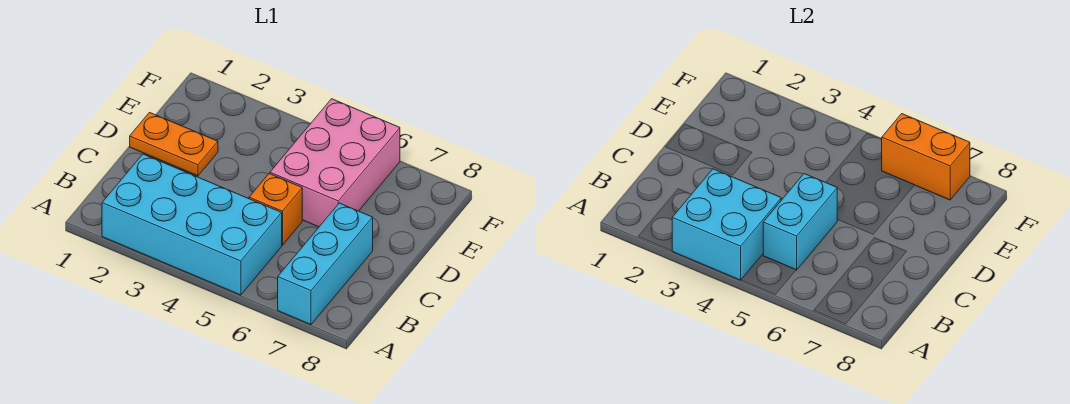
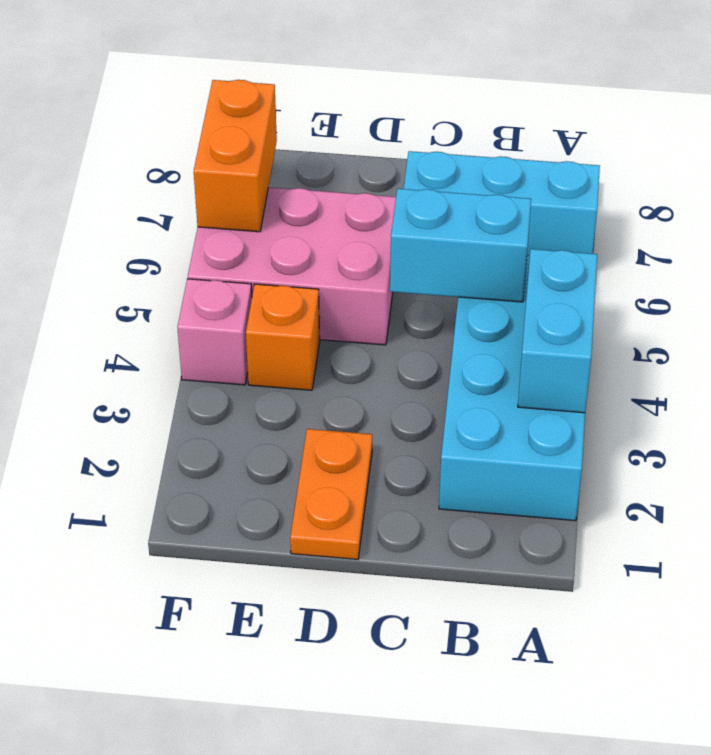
cyan brick A3:B4 level 2 -> cyan brick A3:A4 level 2
orange brick C5 level 1 -> orange brick E4 level 1
none -> pink brick F4 level 1

